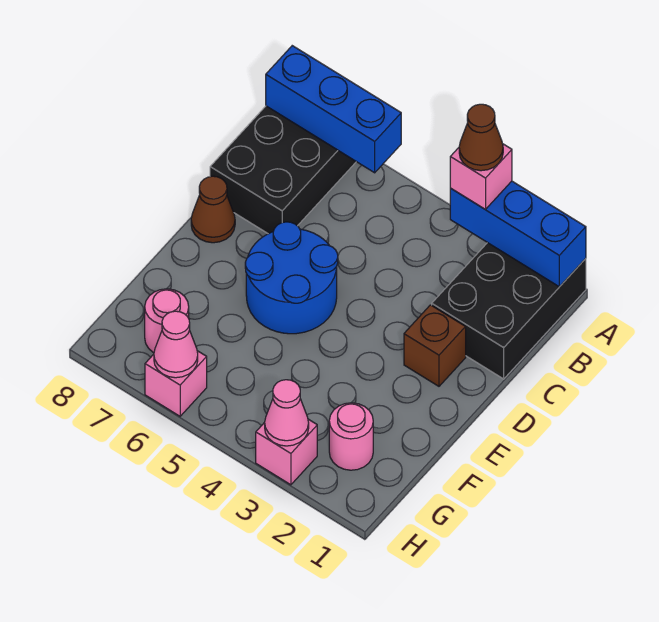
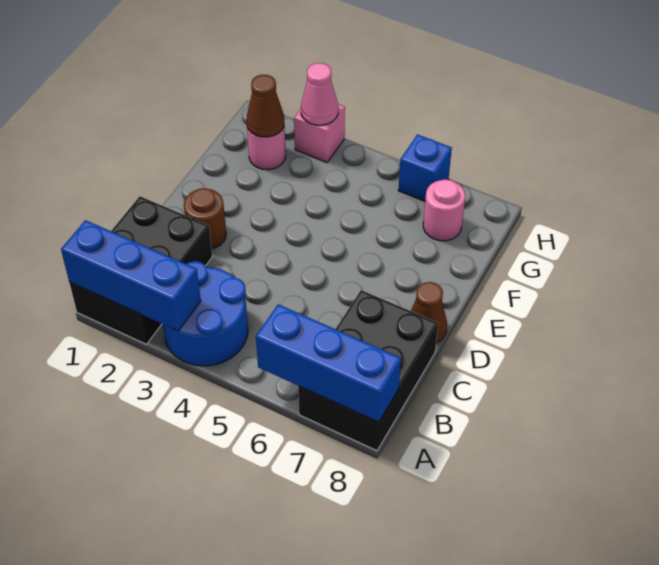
pink brick A3 level 3 -> none
brown cone A3 level 4 -> brown cone G2 level 2
brown brick D2 level 1 -> brown round brick D2 level 1
blue round brick D5:E6 level 1 -> blue round brick A3:B4 level 1
pink brick H6 level 1 -> blue brick H6 level 1
pink cone H6 level 2 -> none

